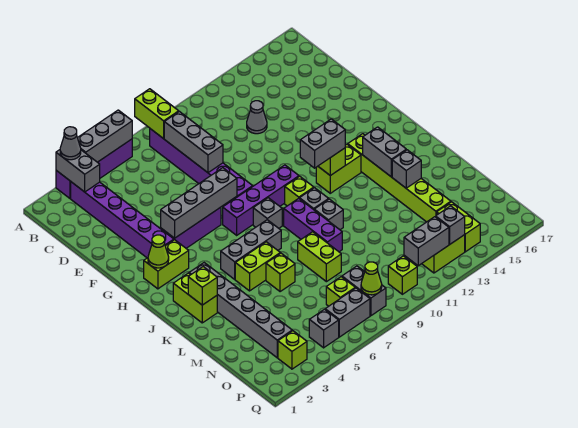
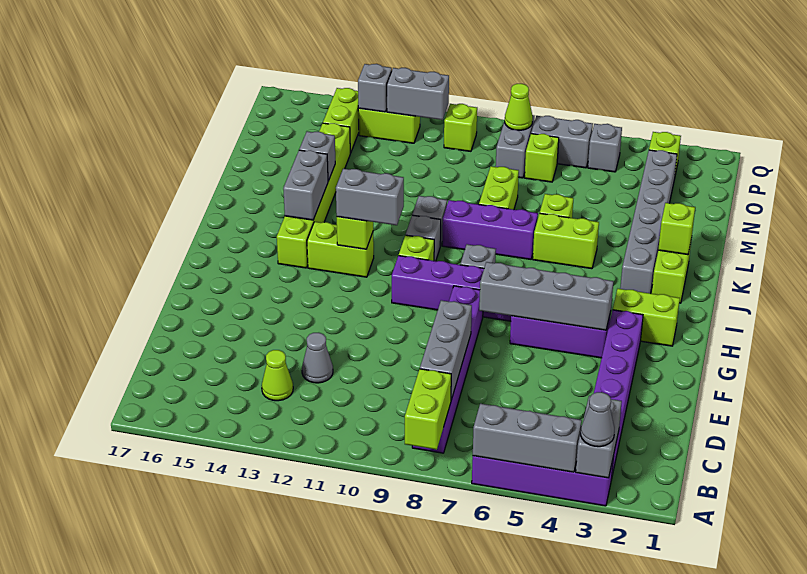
lime cone H2 level 2 -> lime cone C13 level 1
grey brick J5:J7 level 1 -> none
purple brick J9:L9 level 1 -> purple brick K7:K9 level 1

